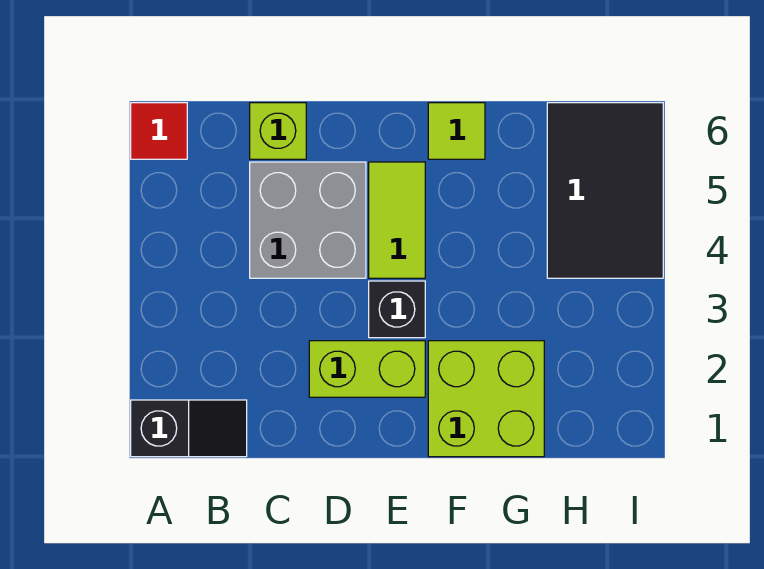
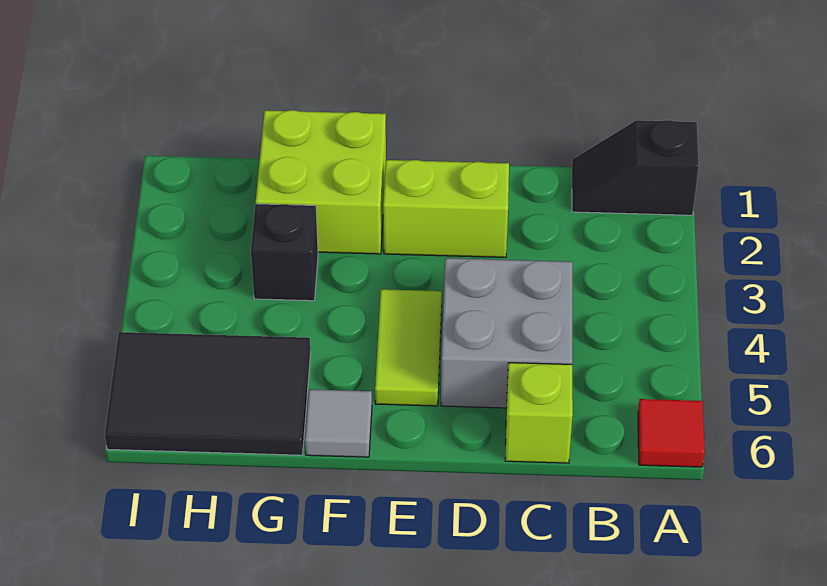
black brick E3 level 1 -> black brick G3 level 1
lime tile F6 level 1 -> grey tile F6 level 1
black tile H4:I6 level 1 -> black tile G5:I6 level 1

